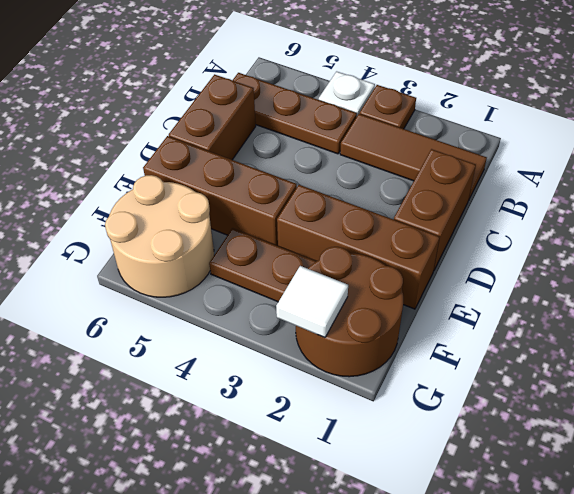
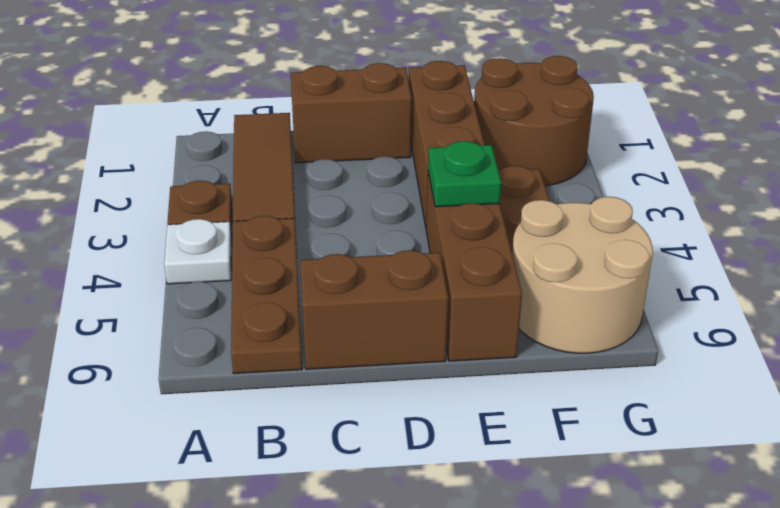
none -> green plate E4 level 2
white tile G2 level 2 -> none

